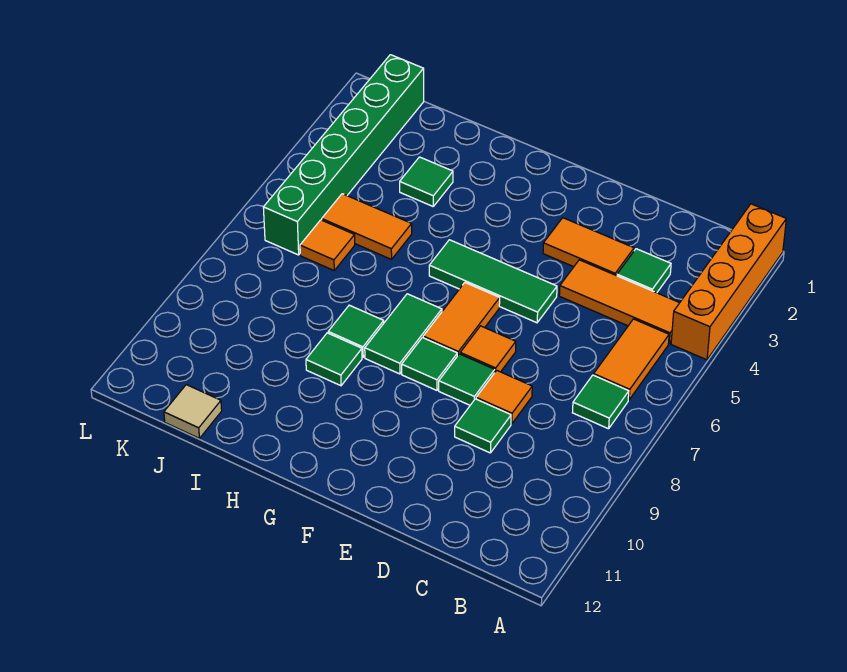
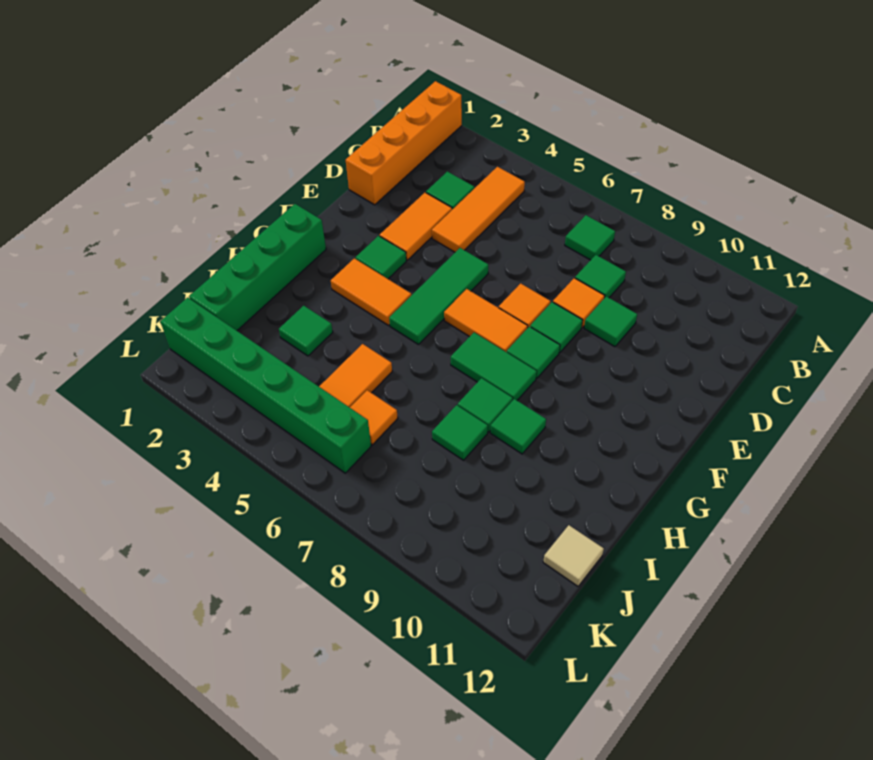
orange brick A1:A4 level 1 -> orange brick A1:D1 level 1
orange tile B5:B6 level 1 -> orange tile G3:G4 level 1
none -> green tile C8 level 1
none -> green tile F3 level 1
none -> green brick G1:J1 level 1
none -> green tile I8 level 1

